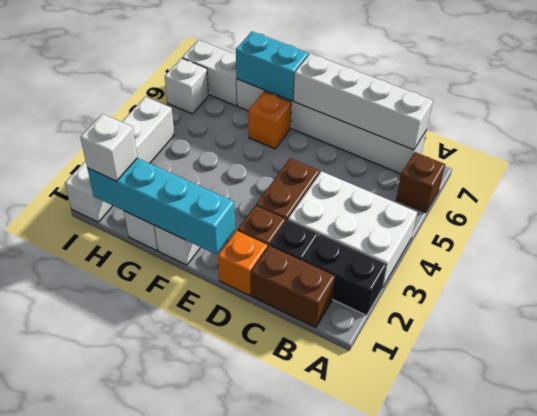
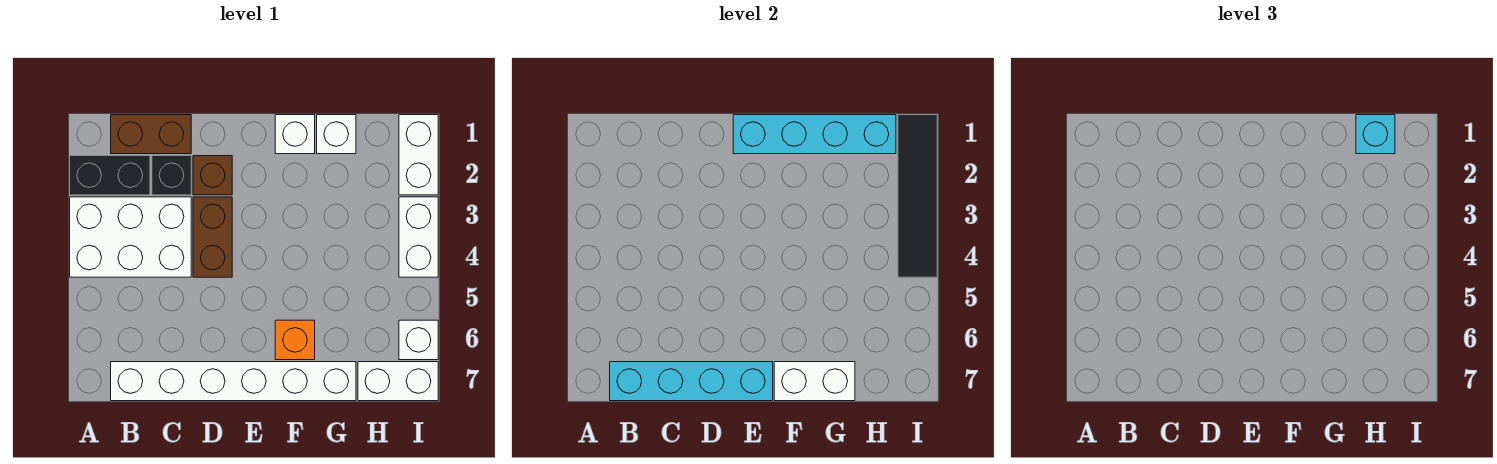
brown brick A6 level 1 -> none
white brick B7:E7 level 2 -> cyan brick B7:E7 level 2
orange brick D1 level 1 -> none
cyan brick F7:G7 level 2 -> white brick F7:G7 level 2
white brick H1 level 3 -> cyan brick H1 level 3
none -> black tile I1:I4 level 2

